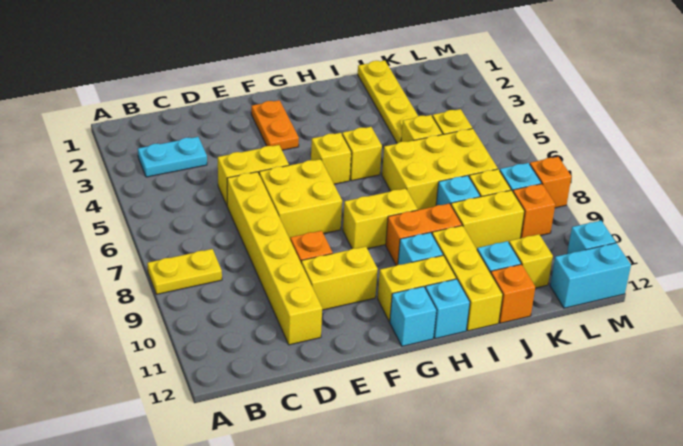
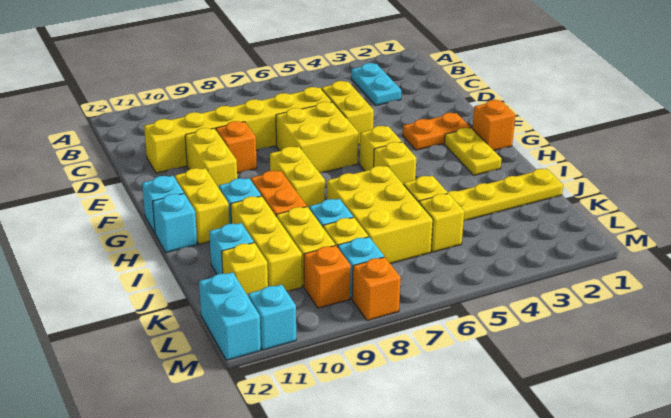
yellow plate A8:B8 level 1 -> yellow plate G2:H2 level 1
yellow brick I10:I12 level 1 -> yellow brick I10:K10 level 1
orange brick J12 level 1 -> orange brick G1 level 1

